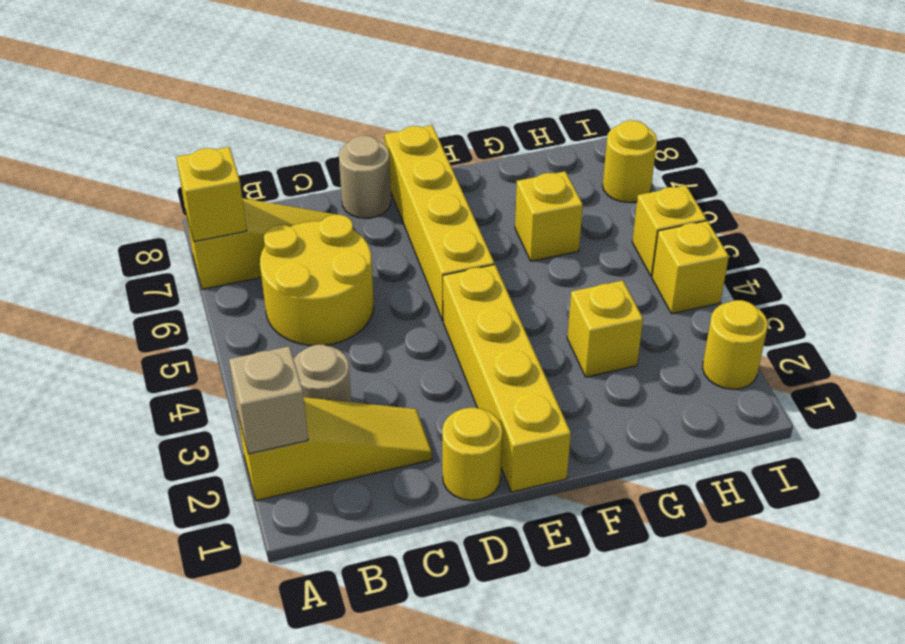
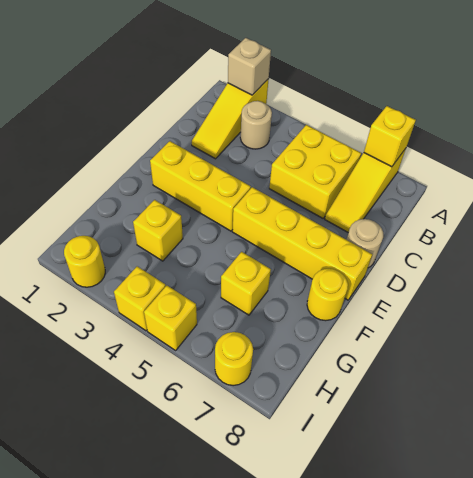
yellow round brick B5:C6 level 1 -> yellow brick B5:C6 level 1
yellow round brick D1 level 1 -> yellow round brick F8 level 1
yellow brick E1:E4 level 1 -> yellow brick E2:E4 level 1

